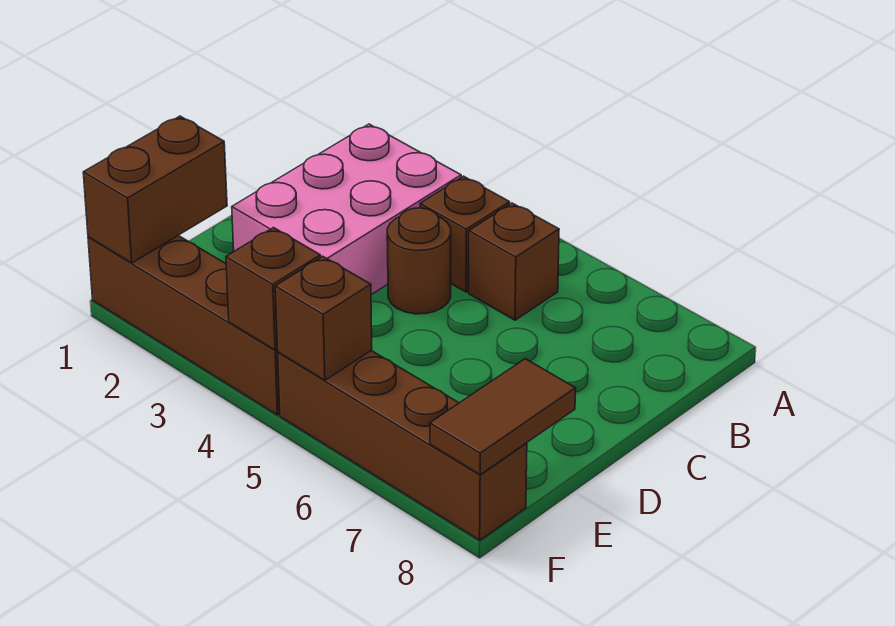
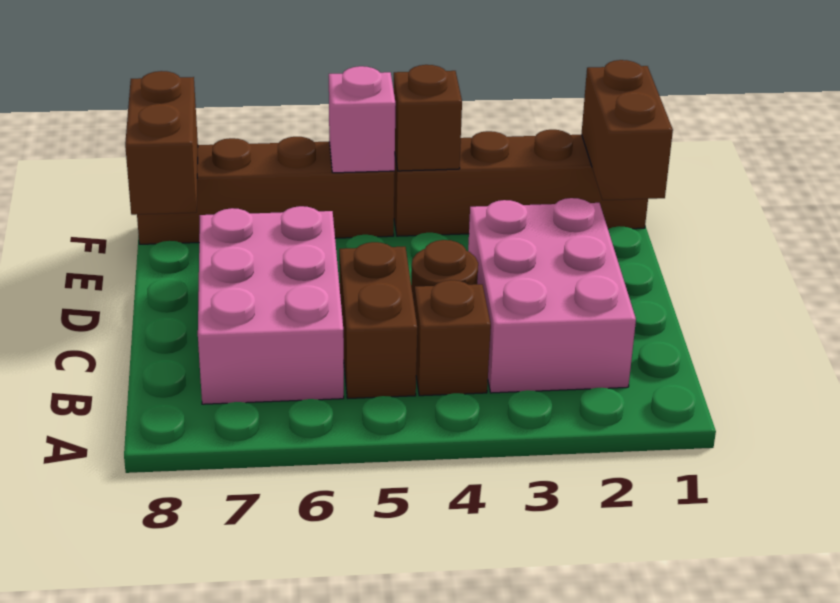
brown brick B5 level 1 -> brown brick B5:C5 level 1
none -> pink brick B6:D7 level 1
brown tile E8:F8 level 2 -> brown brick E8:F8 level 2
brown brick F5 level 2 -> pink brick F5 level 2

